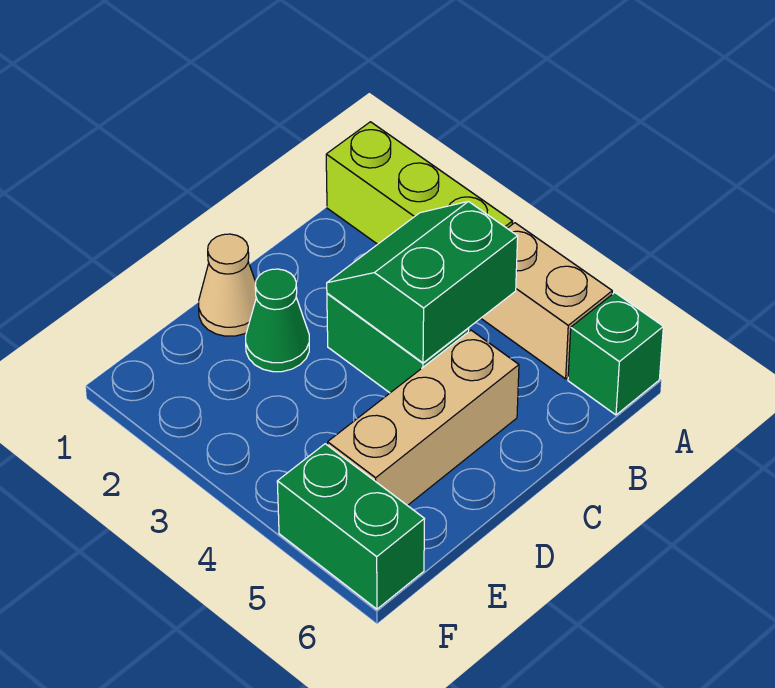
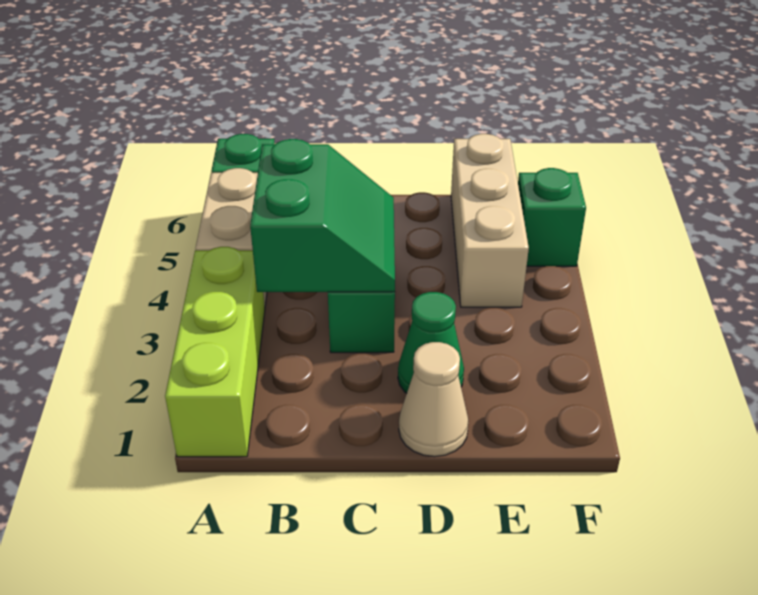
green slope B3:C4 level 2 top 4 -> green slope B3:C4 level 2 top B
tan brick C5:E5 level 1 -> tan brick E4:E6 level 1
green brick F5:F6 level 1 -> green brick F5 level 1

